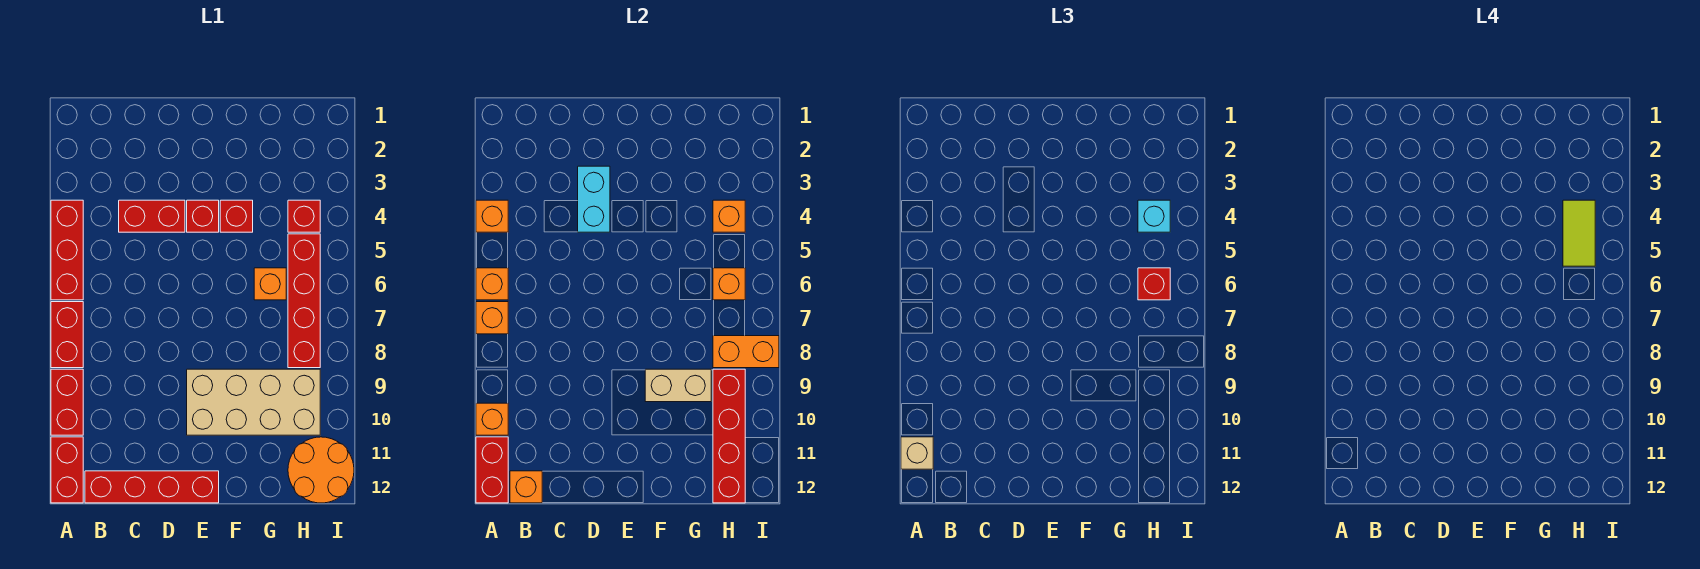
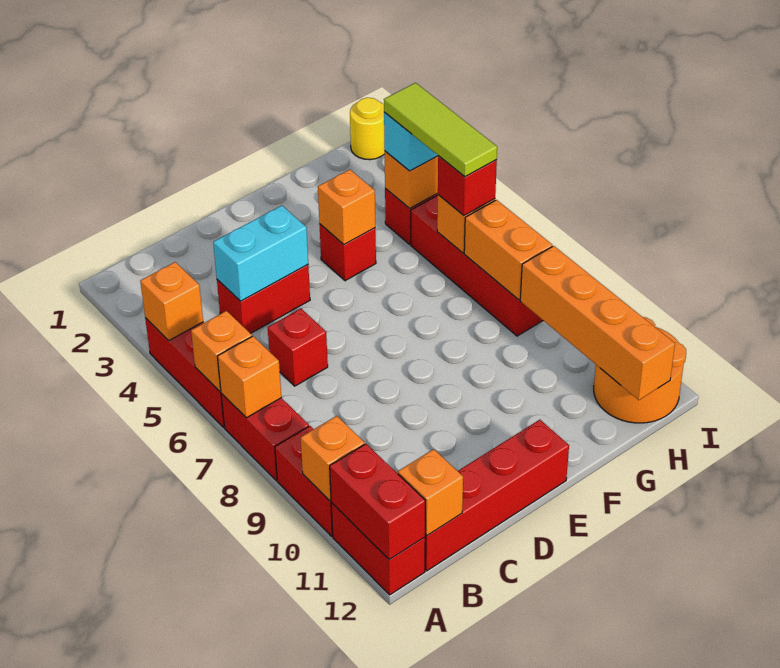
tan brick A11 level 3 -> none
cyan brick D3:D4 level 2 -> cyan brick C4:D4 level 2
red brick E4 level 1 -> red brick C6 level 1
tan brick E9:H10 level 1 -> none
tan brick F9:G9 level 2 -> none
orange brick G6 level 1 -> orange brick F4 level 2
lime tile H4:H5 level 4 -> lime tile H4:H6 level 4
orange brick H8:I8 level 2 -> orange brick H7:H8 level 2
red brick H9:H12 level 2 -> orange brick H9:H12 level 2
none -> yellow round brick I1 level 1

